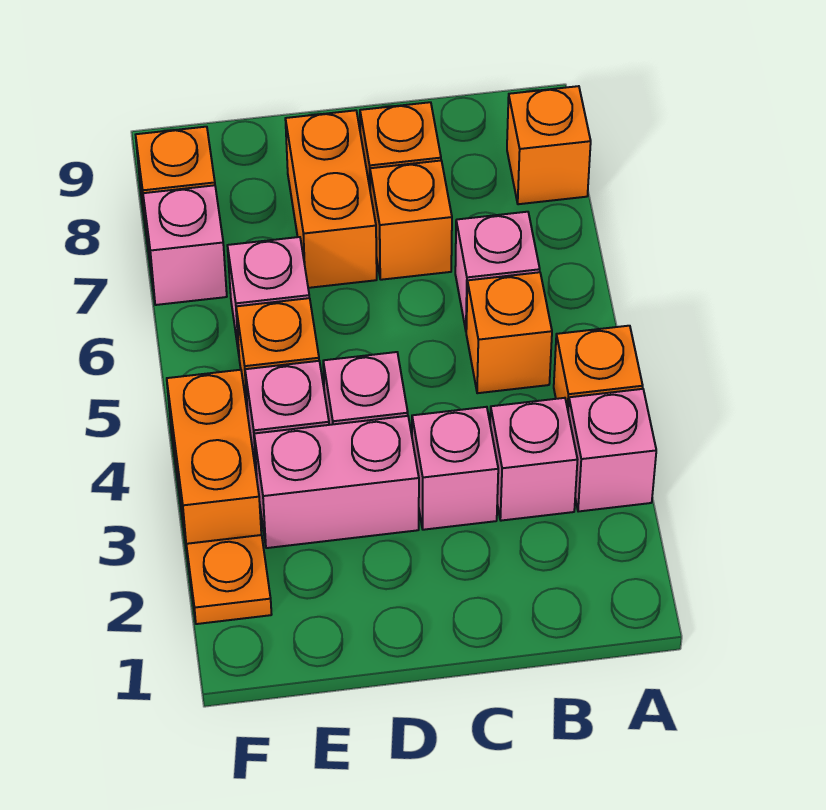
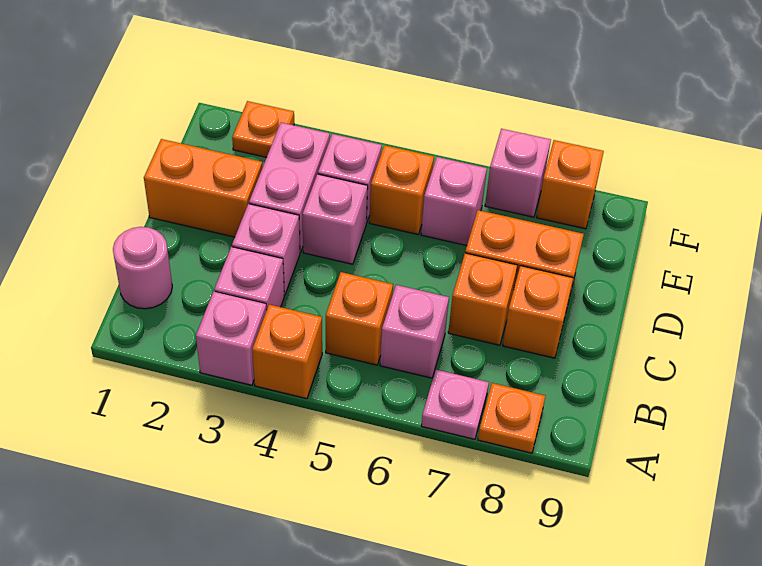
none -> pink plate A7 level 1
orange brick A8 level 1 -> orange plate A8 level 1
none -> pink round brick B1 level 1
orange brick F3:F4 level 1 -> orange brick D1:D2 level 1

